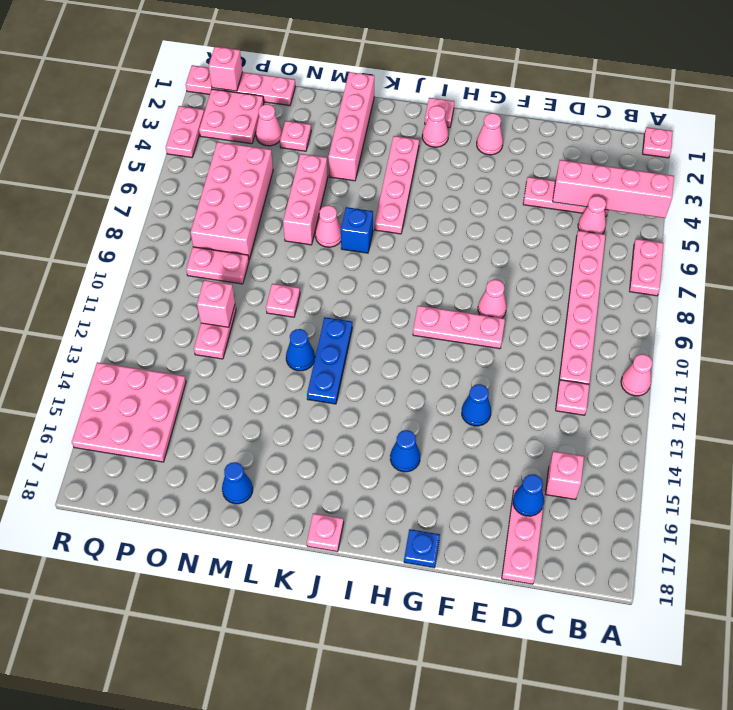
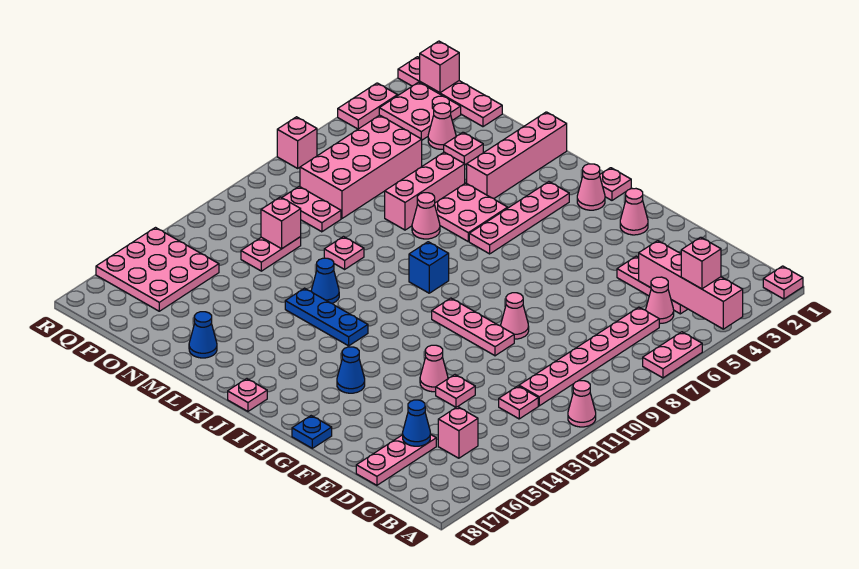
none -> pink brick B4 level 3
none -> pink plate E13 level 1
blue cone F13 level 1 -> pink cone F13 level 1
none -> pink plate K5:L6 level 1
blue brick K7 level 1 -> blue brick J9 level 1
blue plate K11:K13 level 1 -> blue plate J13:L13 level 1
none -> pink brick R7 level 1

